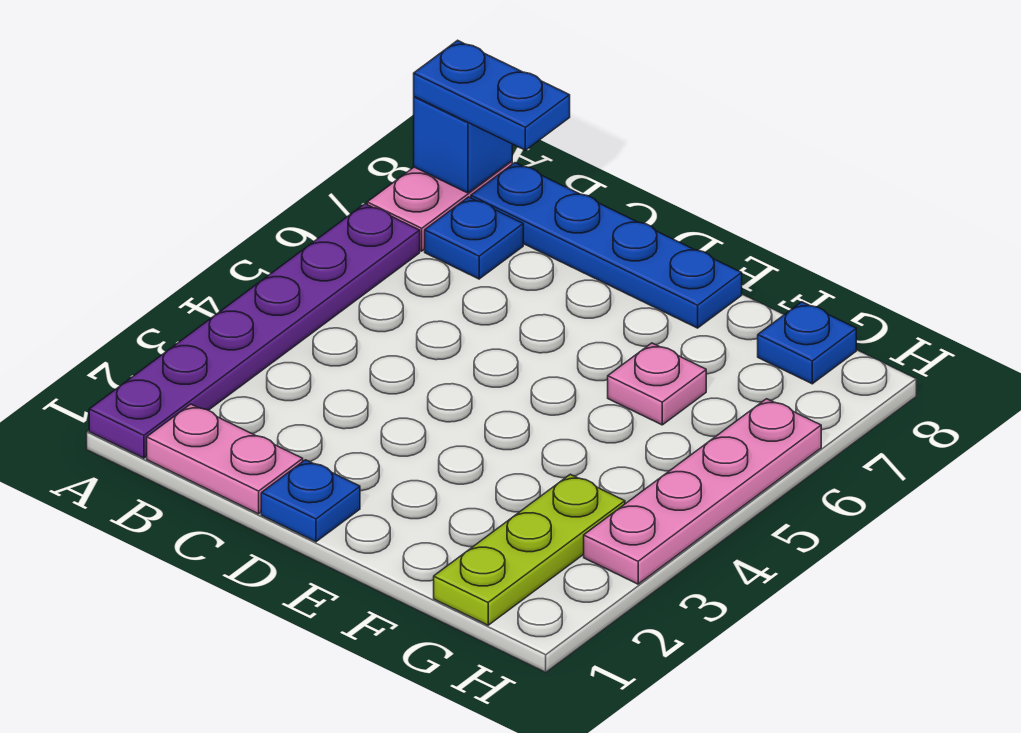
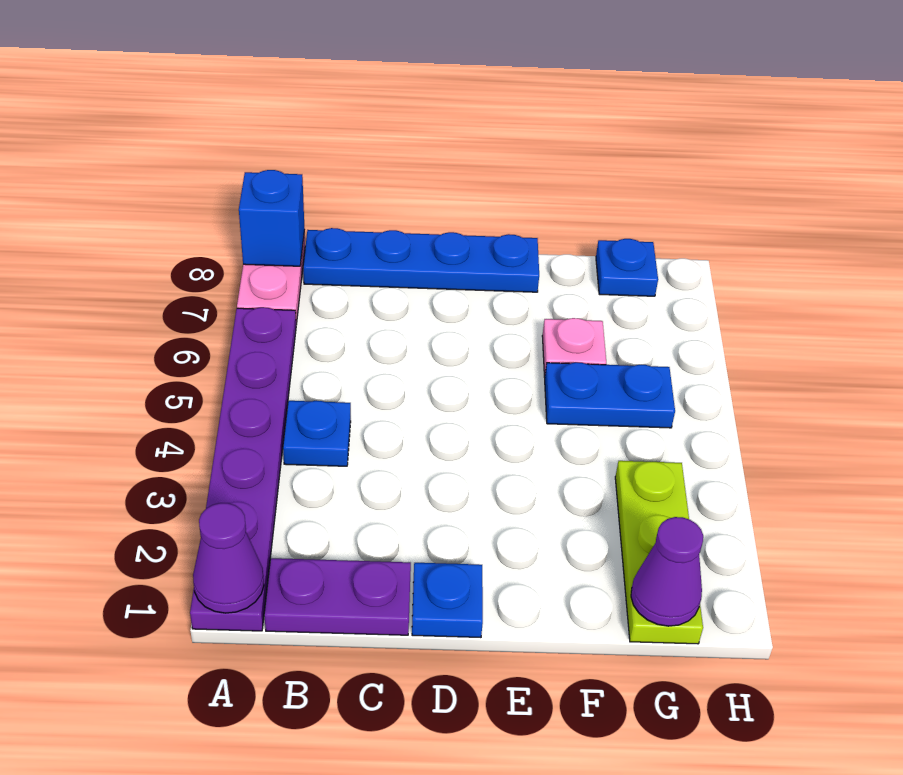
none -> purple cone A1 level 2
blue plate A8:B8 level 3 -> blue plate F5:G5 level 1
pink plate B1:C1 level 1 -> purple plate B1:C1 level 1
blue plate B7 level 1 -> blue plate B4 level 1
none -> purple cone G1 level 2
pink plate H3:H6 level 1 -> none

